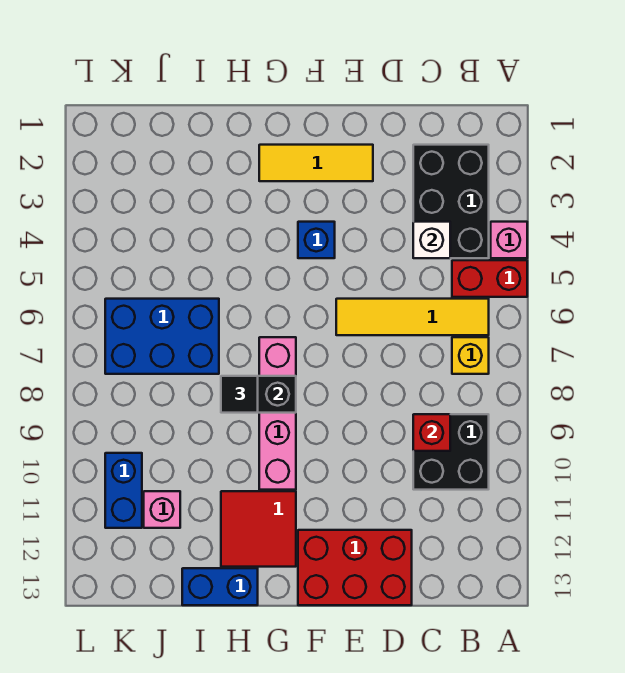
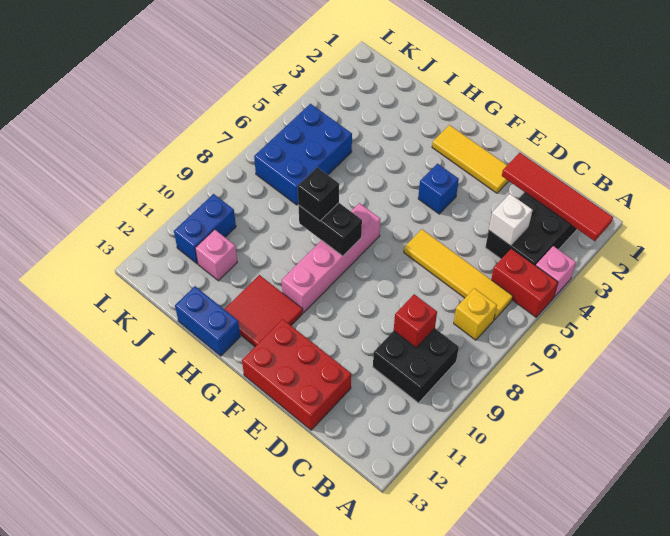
none -> red tile A2:D2 level 2
black tile H8 level 3 -> black brick H8 level 3
blue brick I6:K7 level 1 -> blue brick J5:K7 level 1

